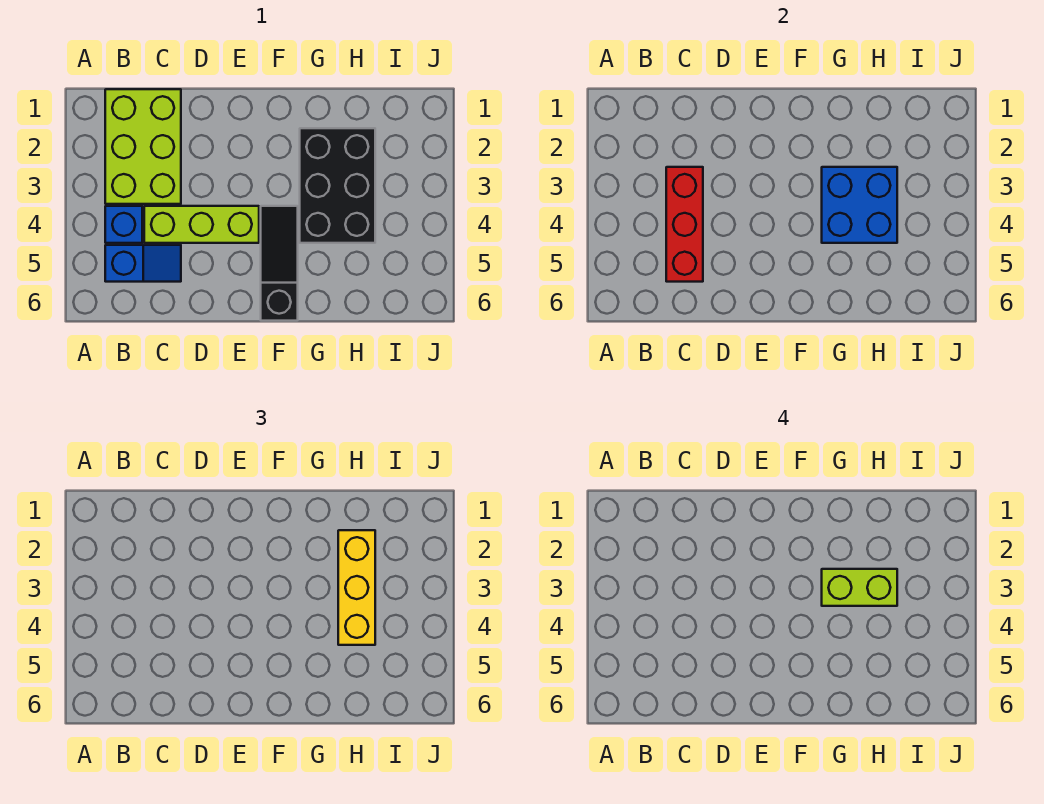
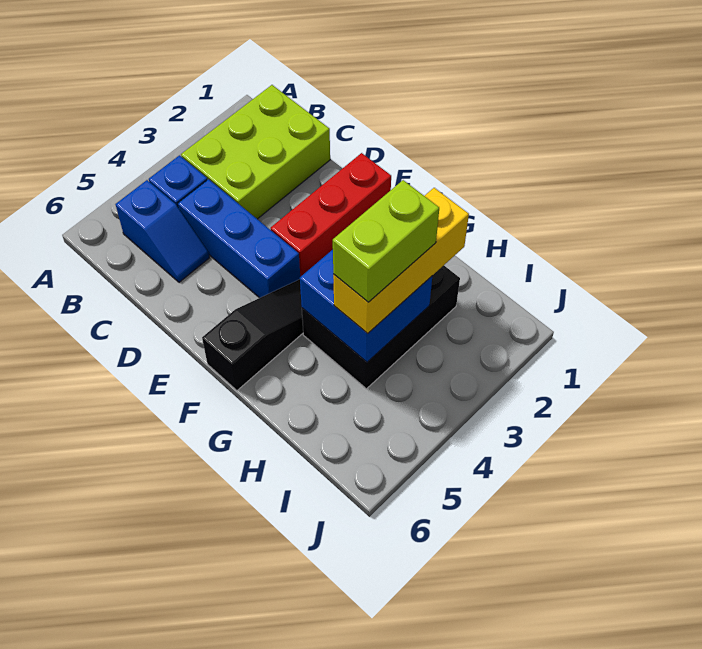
red brick C3:C5 level 2 -> red brick E1:E3 level 1
lime brick C4:E4 level 1 -> blue brick C4:E4 level 1
lime brick G3:H3 level 4 -> lime brick H3:H4 level 4

